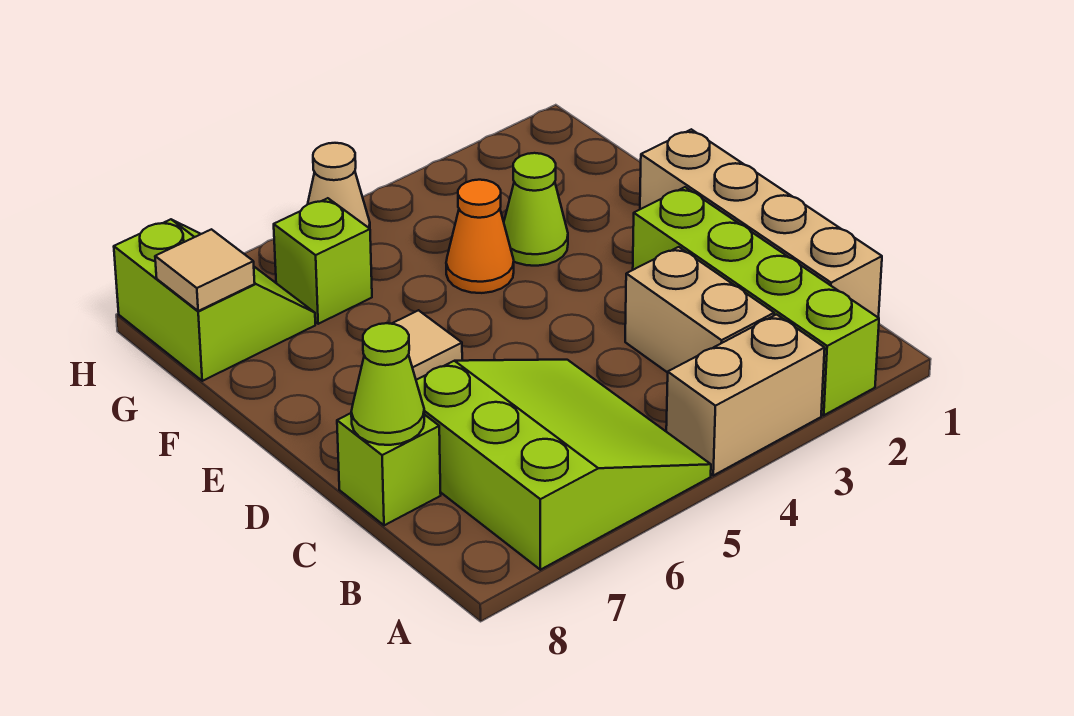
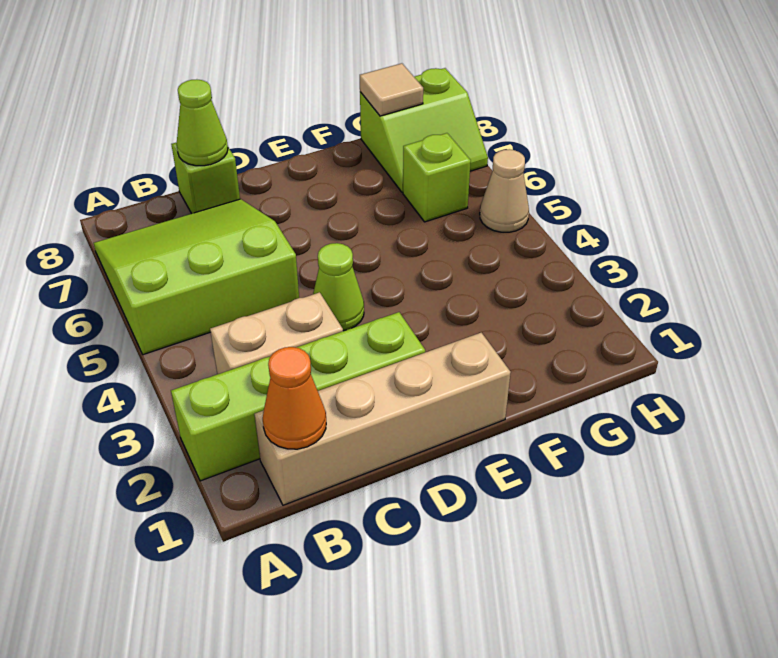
tan brick A3:A4 level 1 -> none
lime slope A5:C7 level 1 top 7 -> lime slope A5:C7 level 1 top 5
tan tile E6 level 1 -> none
lime cone F3 level 1 -> lime cone D4 level 1
orange cone F4 level 1 -> orange cone B1 level 2

